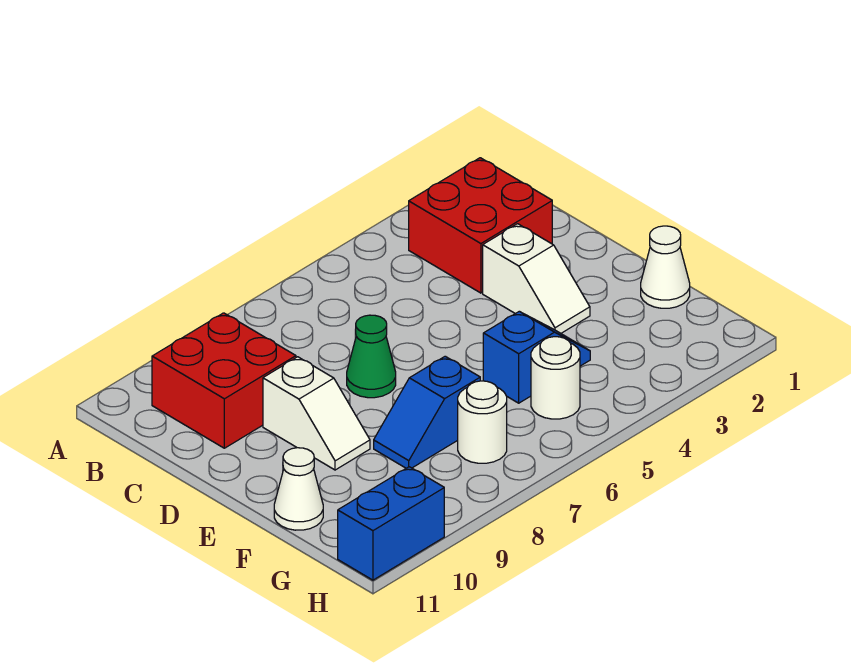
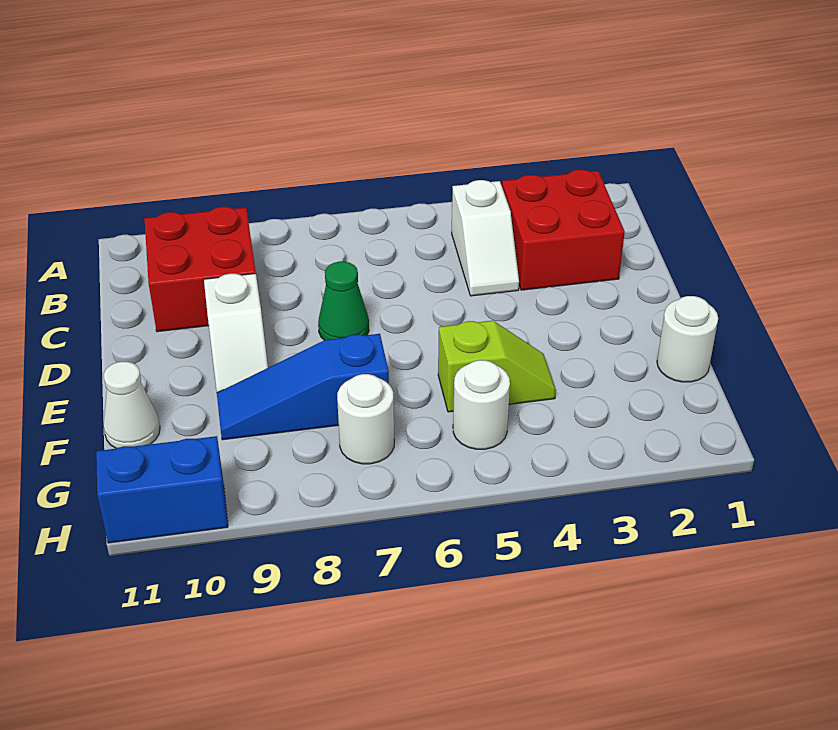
white slope D3:E3 level 1 top D -> white slope B4:C4 level 1 top B
white cone F1 level 1 -> white round brick F1 level 1
blue slope F4:F5 level 1 top 5 -> lime slope F4:F5 level 1 top 5
blue slope F7:F8 level 1 top 7 -> blue slope F7:F9 level 1 top 7

